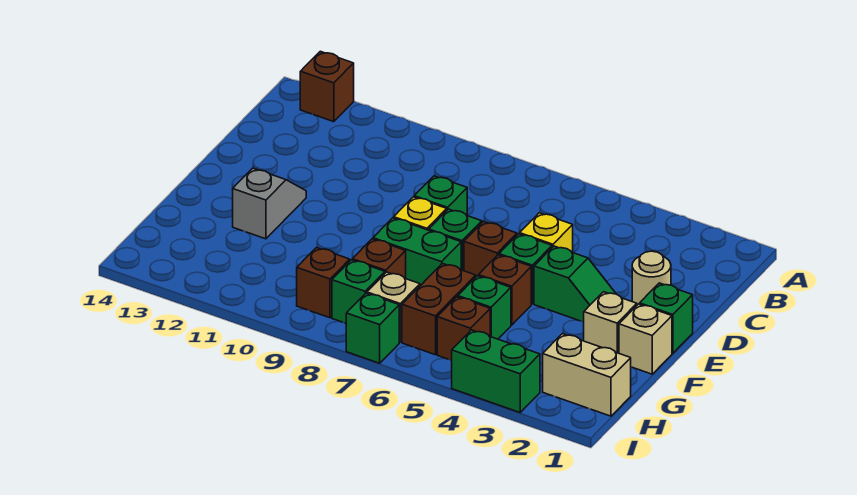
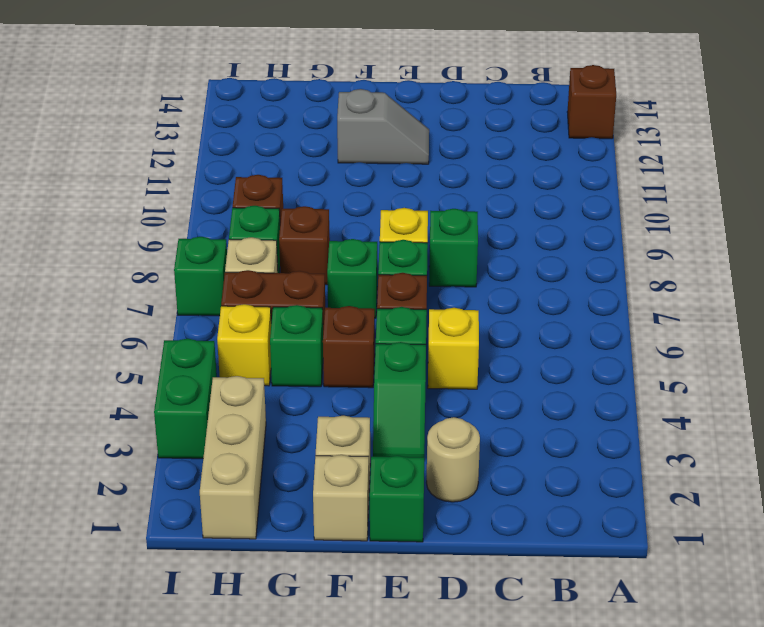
green brick F7:F8 level 1 -> green brick F7 level 1
tan brick H1:H2 level 1 -> tan brick H1:H3 level 1
brown brick H5 level 1 -> yellow brick H5 level 1

